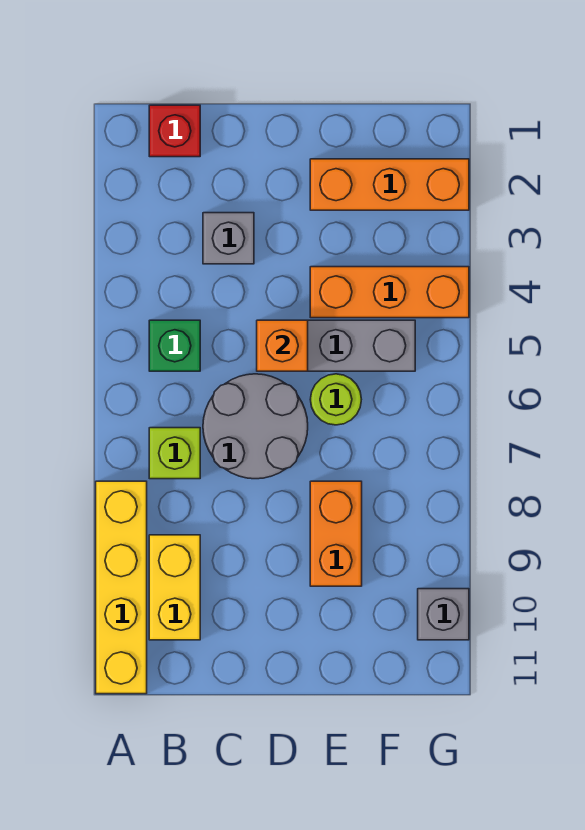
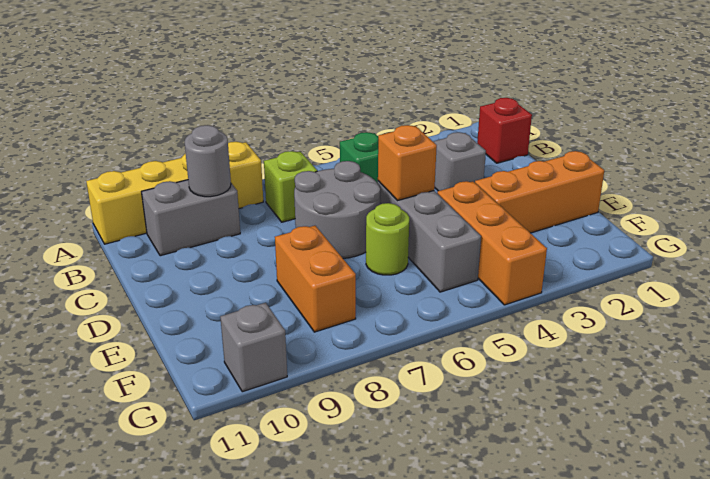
yellow brick B9:B10 level 1 -> grey brick B9:B10 level 1
none -> grey round brick B9 level 2
orange brick E2:G2 level 1 -> orange brick E1:E3 level 1
orange brick E8:E9 level 1 -> orange brick E8:F8 level 1

